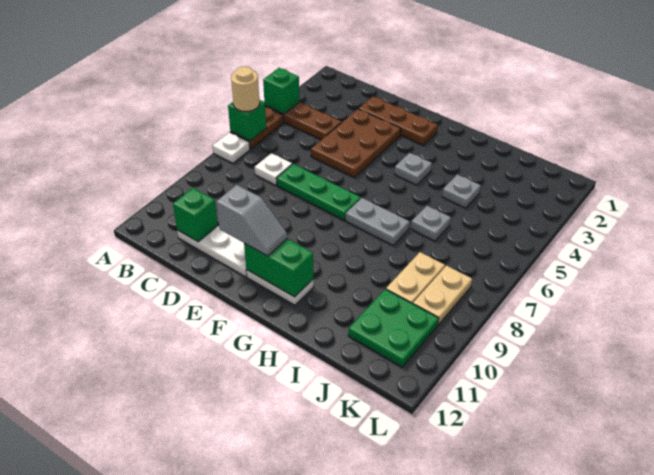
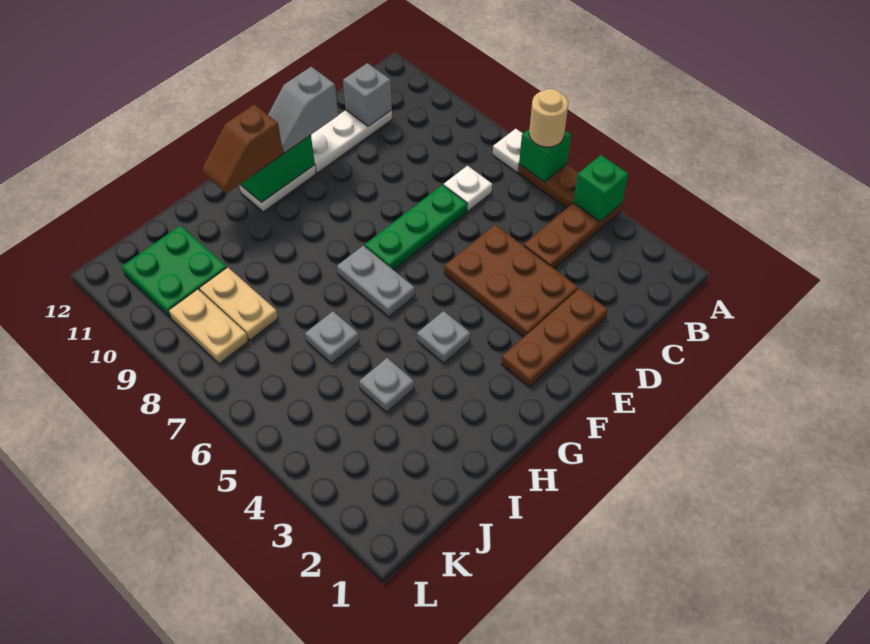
green brick C11 level 2 -> grey brick C11 level 2
grey plate G7:H7 level 1 -> grey plate G6:G7 level 1
none -> brown slope G11:H11 level 3 top G

